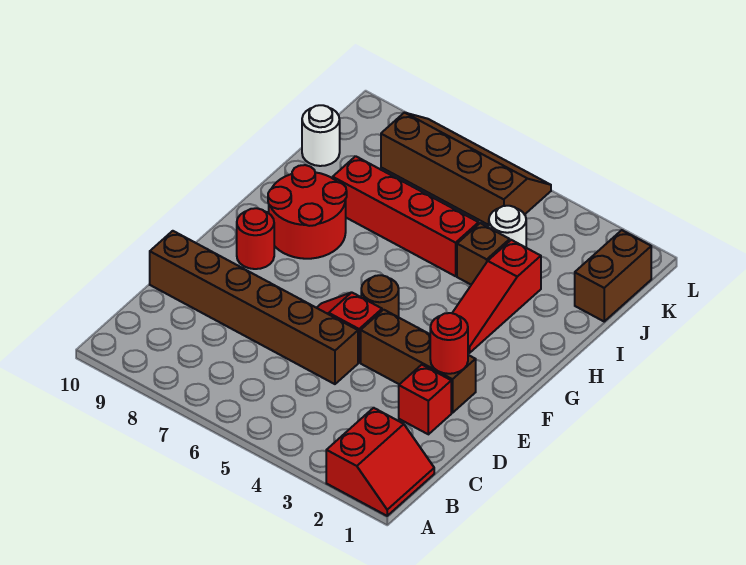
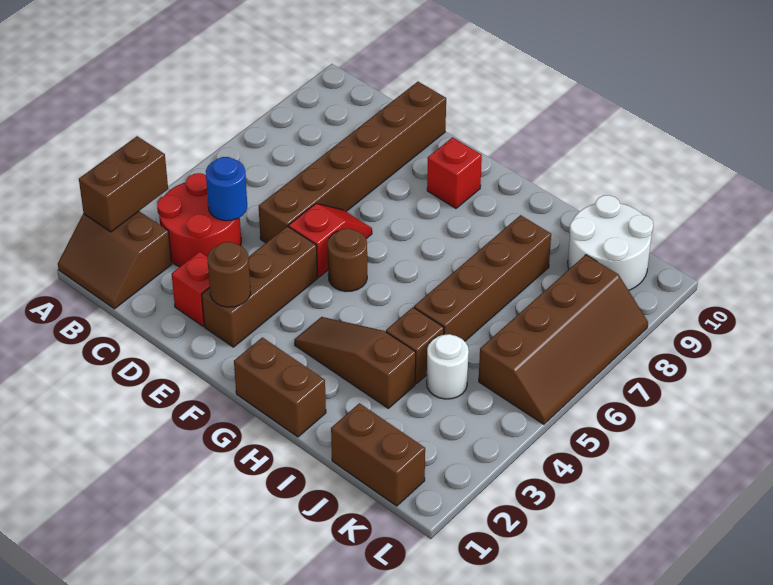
red slope A1:B2 level 1 top 2 -> brown slope A1:B2 level 1 top 2
none -> brown brick A2:A3 level 2
none -> blue round brick C4 level 2
red round brick E2 level 2 -> brown round brick E2 level 2
red round brick F9 level 1 -> red brick F9 level 1
none -> brown brick G1:H1 level 1
red slope G3:I3 level 1 top I -> brown slope G3:I3 level 1 top I
red round brick G8:H9 level 1 -> red round brick B3:C4 level 1
red brick I5:I8 level 1 -> brown brick I5:I8 level 1
white round brick J10 level 1 -> white round brick J9:K10 level 1

